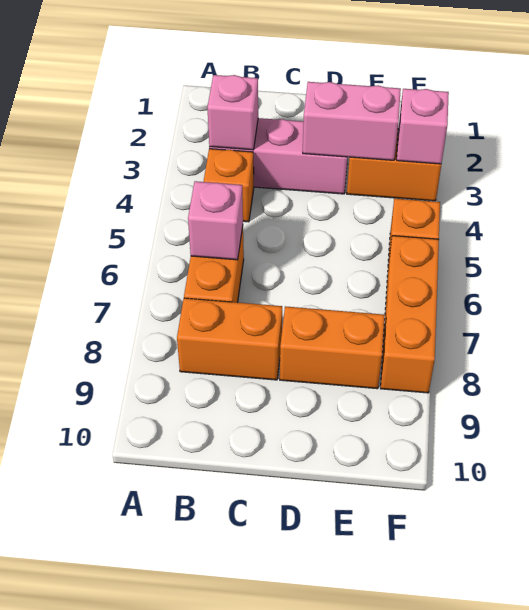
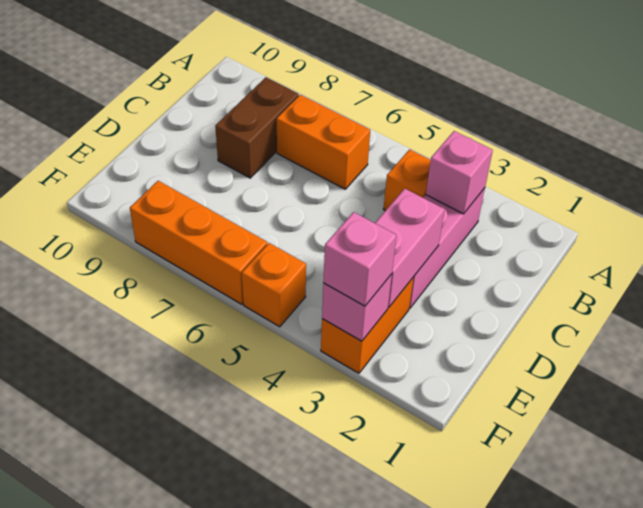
pink brick B6 level 2 -> pink brick F3 level 3
orange brick B8:C8 level 1 -> brown brick B8:C8 level 1
orange brick D8:E8 level 1 -> none

